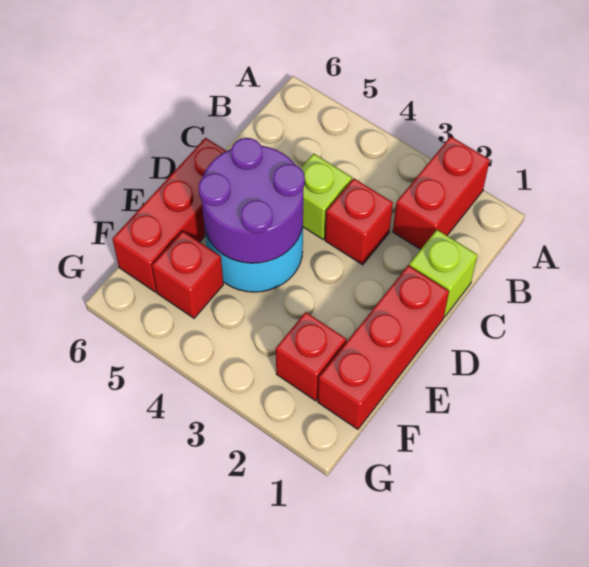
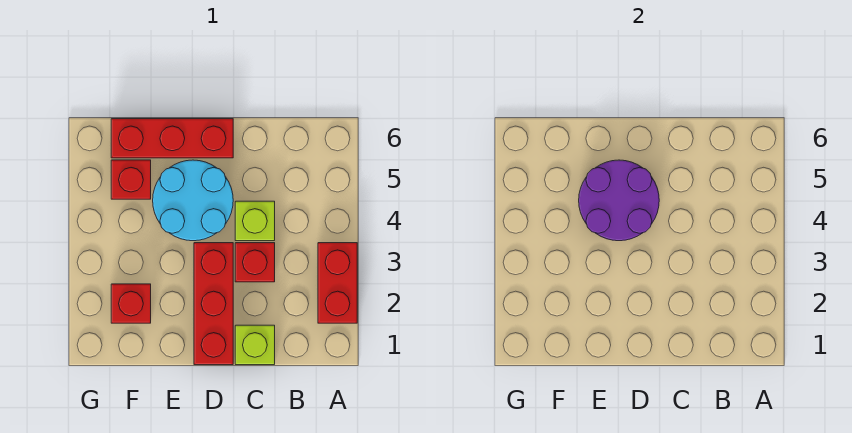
red brick A2:B2 level 1 -> red brick A2:A3 level 1
red brick D1:F1 level 1 -> red brick D1:D3 level 1

